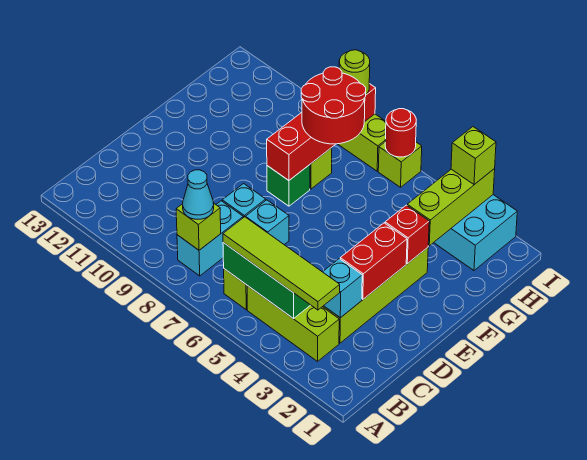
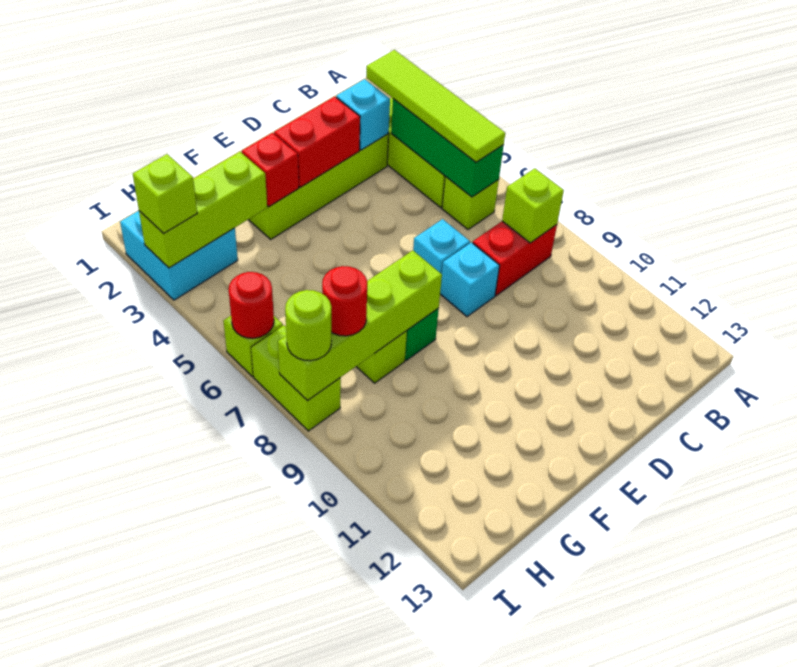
cyan brick B8:C8 level 1 -> red brick B8:C8 level 1
cyan cone B8 level 3 -> none
red brick F8:I8 level 2 -> lime brick F8:I8 level 2
red round brick G7:H8 level 3 -> red round brick H8 level 3

